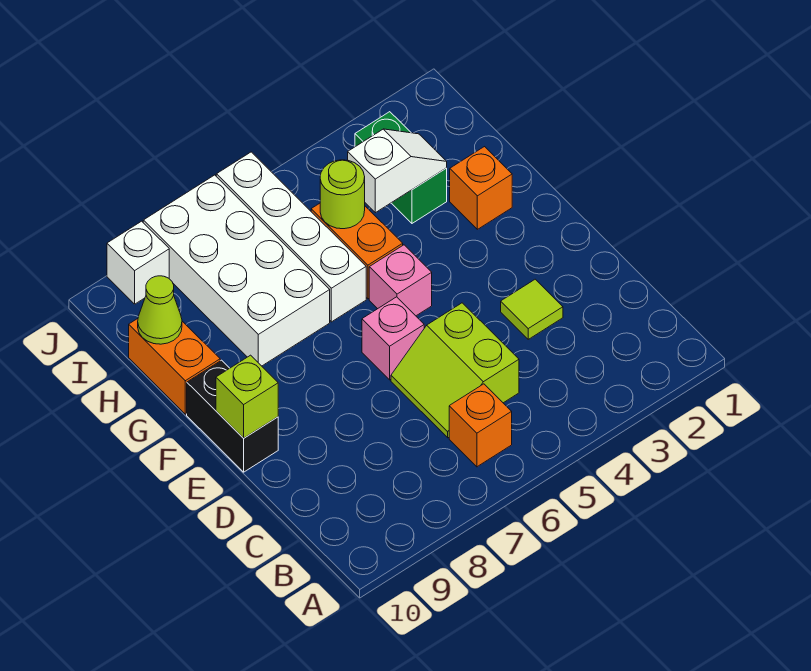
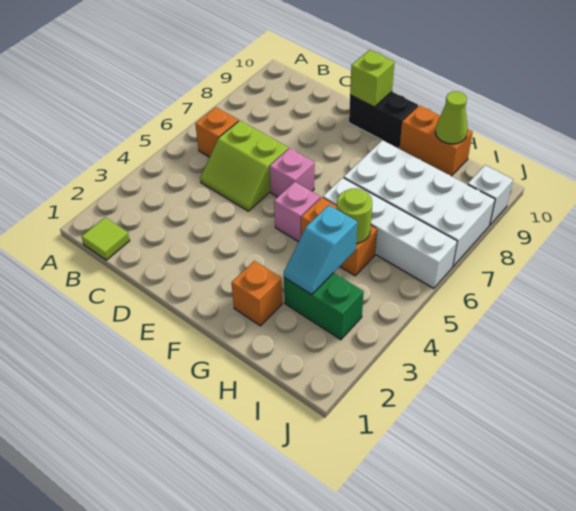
lime slope C5:D6 level 1 top 5 -> lime slope C5:D6 level 1 top 6
lime tile D3 level 1 -> lime tile B1 level 1
white slope H3:H4 level 2 top 4 -> cyan slope H3:H4 level 2 top 4

